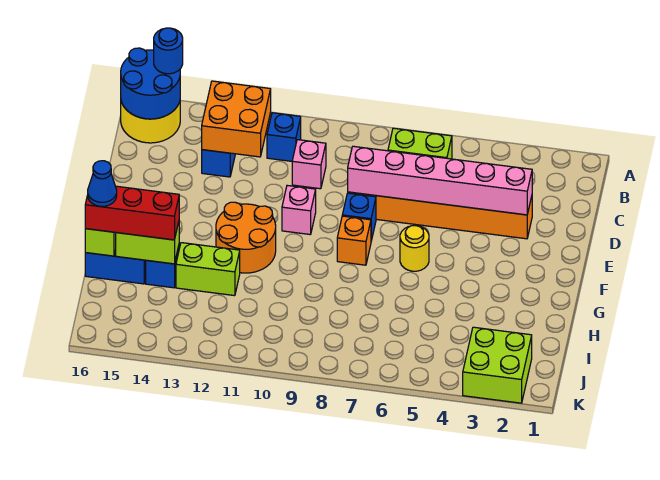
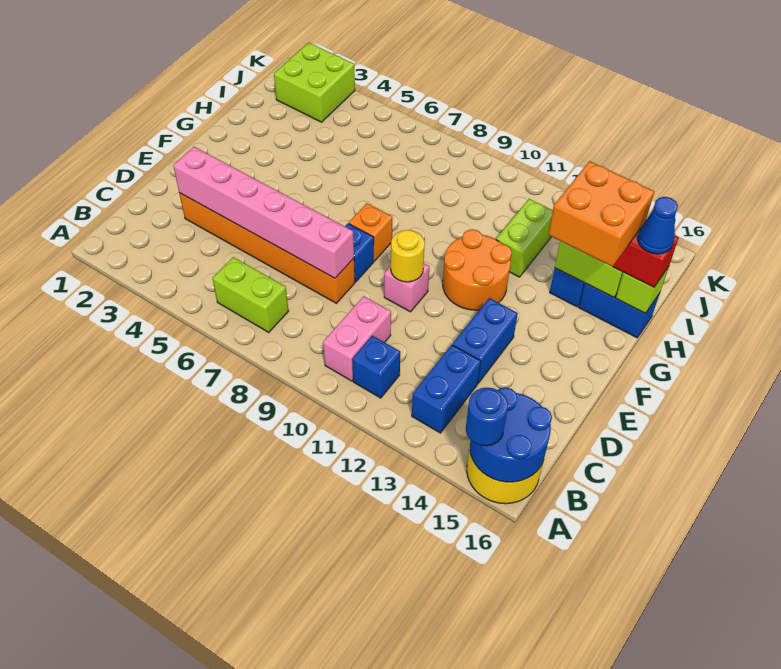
orange brick B12:C13 level 2 -> orange brick G14:H15 level 4
pink brick C10 level 1 -> pink brick B10:C10 level 1
none -> blue brick D13:E13 level 1
yellow round brick F6 level 1 -> yellow round brick E10 level 2
lime brick H12:H13 level 1 -> lime brick H12:I12 level 1

